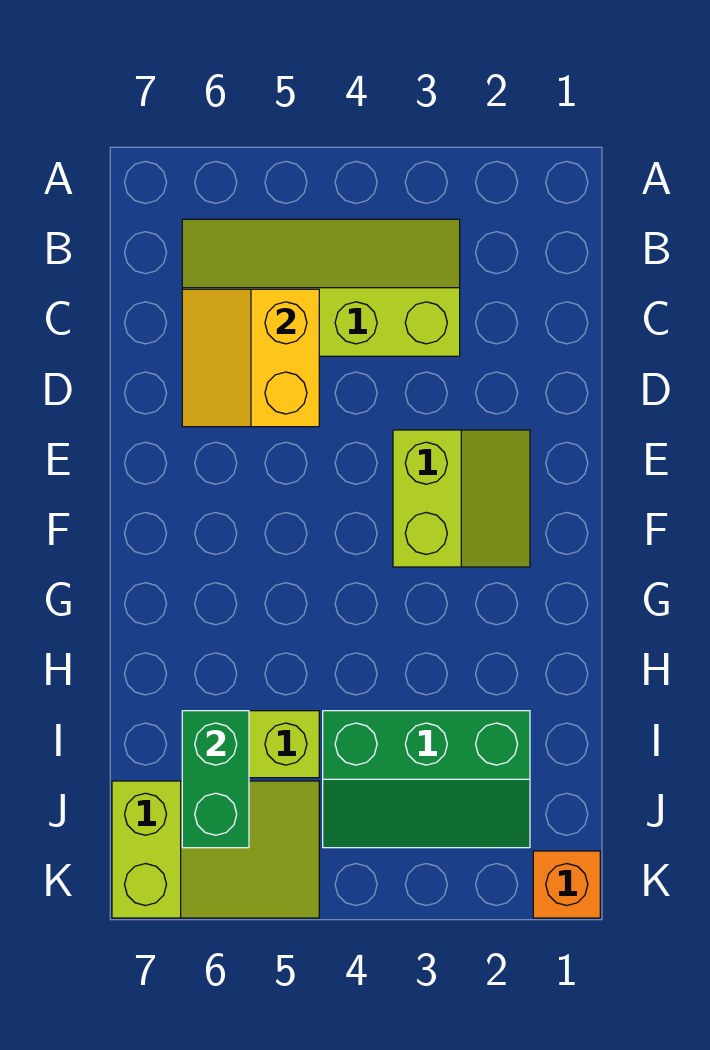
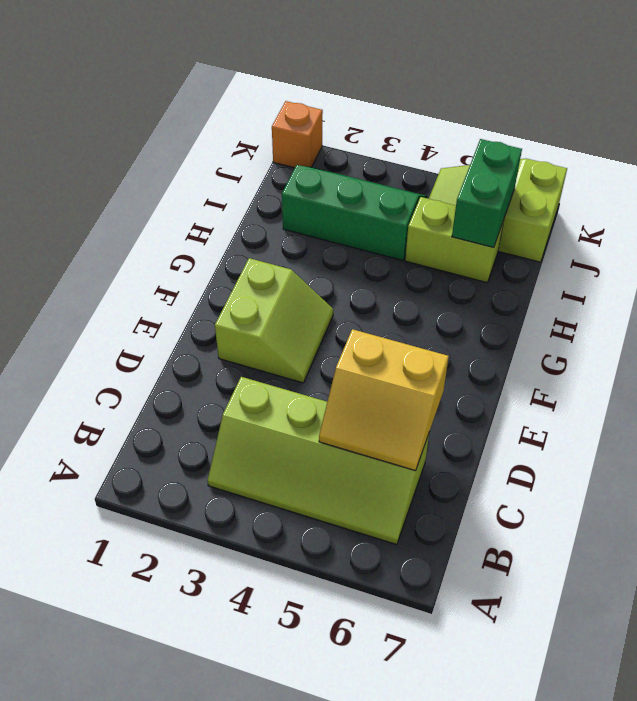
yellow slope C5:D6 level 2 top 5 -> yellow slope C5:D6 level 2 top D
lime slope E2:F3 level 1 top 3 -> lime slope E2:F3 level 1 top 2

